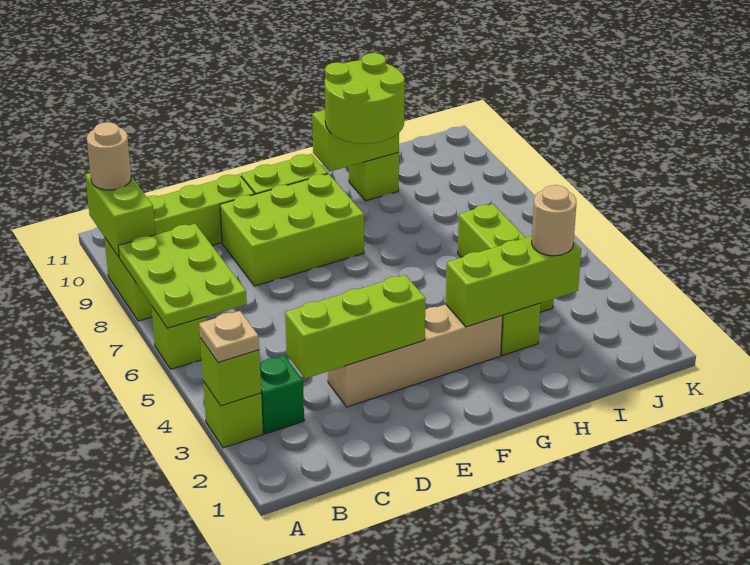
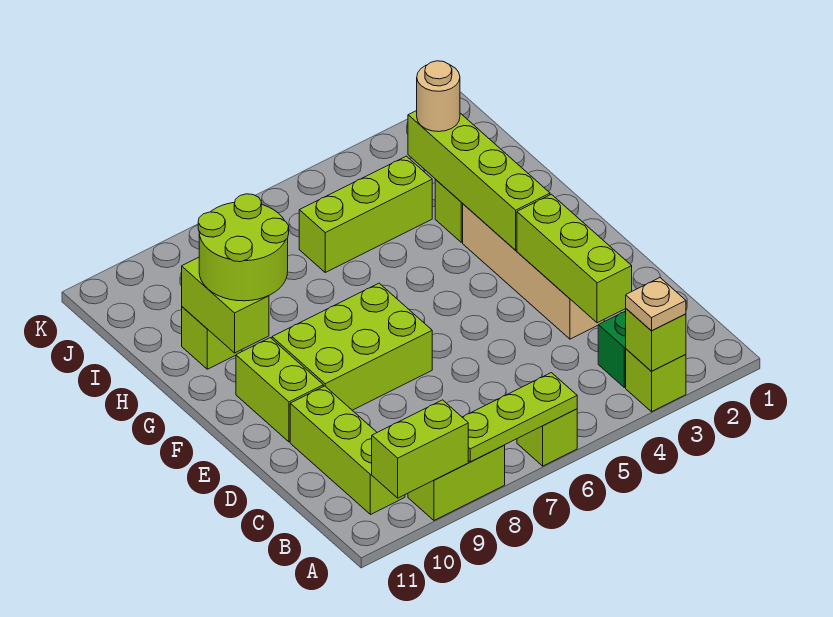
lime plate A6:B8 level 2 -> lime plate A6:A8 level 2
tan round brick A10 level 3 -> none
lime brick D8:F9 level 1 -> lime brick E7:F9 level 1
lime brick G3:I3 level 2 -> lime brick F3:I3 level 2

